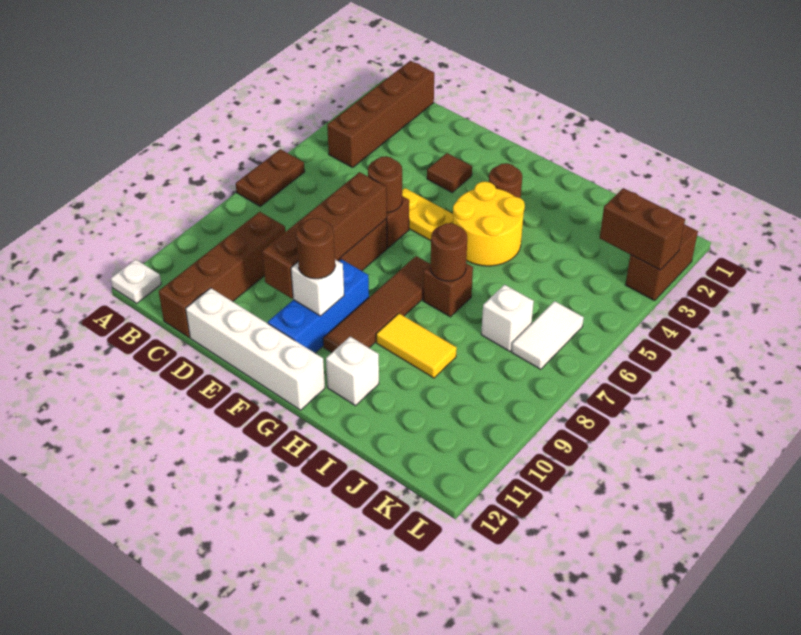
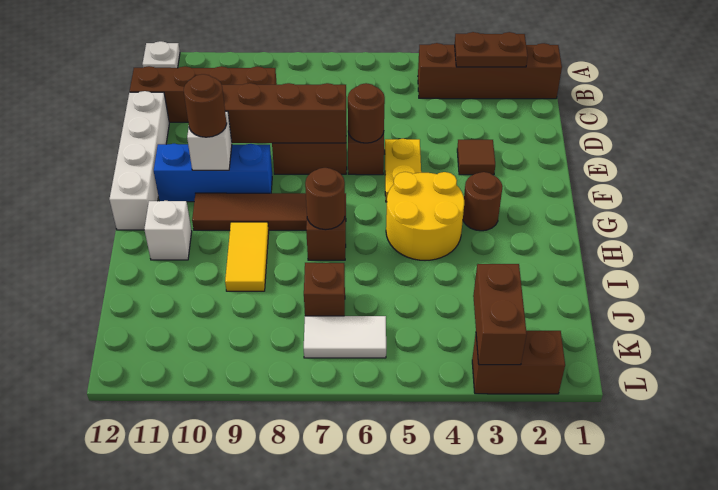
brown plate A6:A7 level 1 -> brown plate B2:B3 level 2
white brick J7 level 1 -> brown brick J7 level 1

